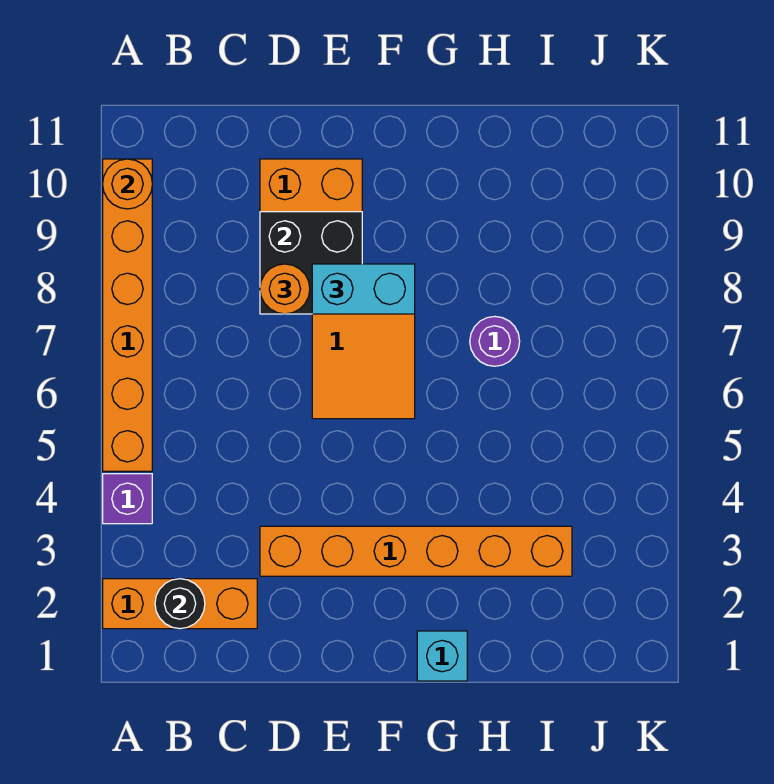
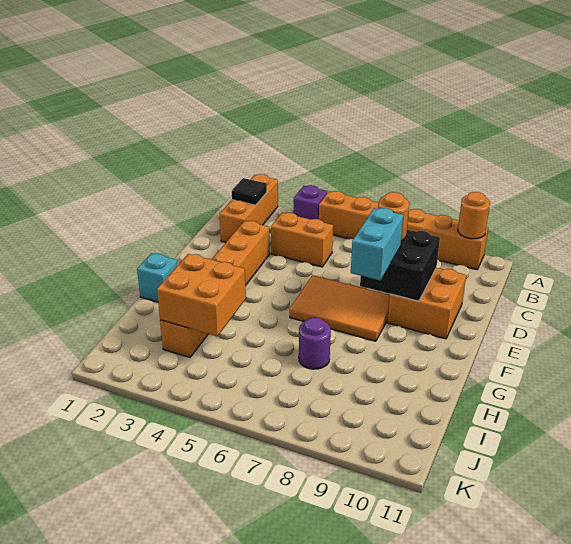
black round brick B2 level 2 -> black tile B2 level 2
none -> orange brick C4:C5 level 1
none -> orange brick H3:I4 level 2

